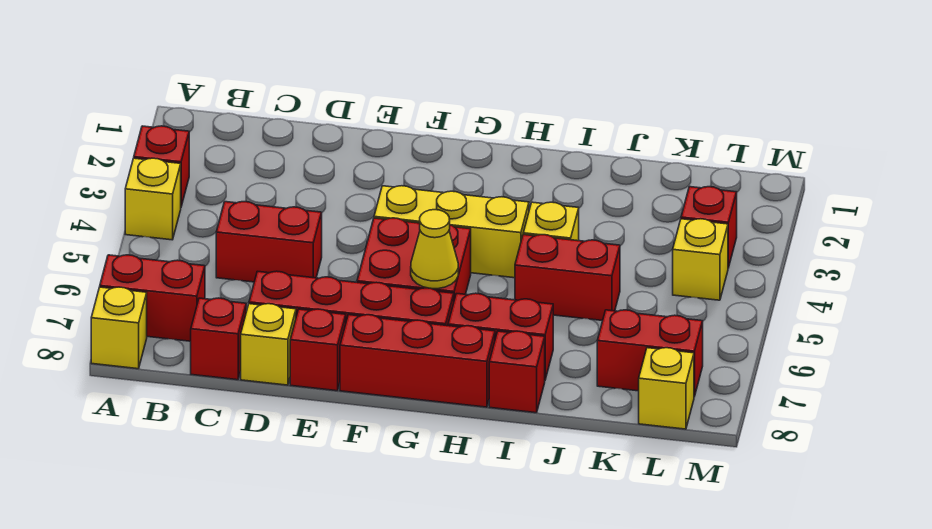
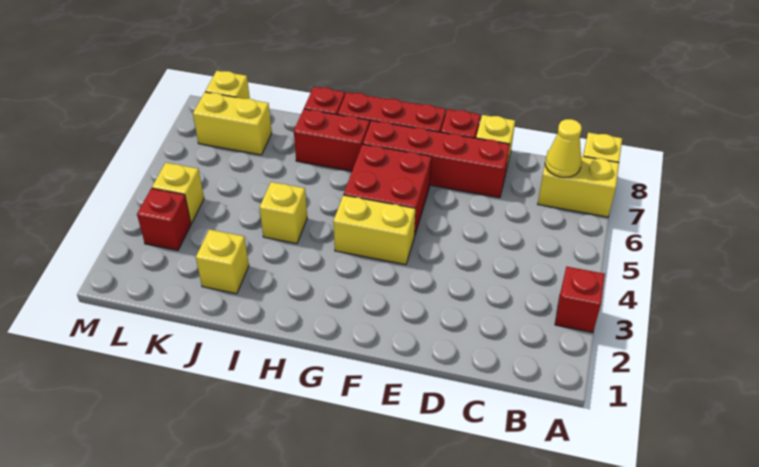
yellow brick A4 level 1 -> yellow brick J2 level 1
red brick A7:B7 level 1 -> yellow brick A7:B7 level 1
red brick C5:D5 level 1 -> none
red brick C8 level 1 -> none
yellow brick F4:H4 level 1 -> yellow brick F4:G4 level 1
yellow cone G6 level 2 -> yellow cone B7 level 2
red brick I5:J5 level 1 -> none
red brick K7:L7 level 1 -> yellow brick K7:L7 level 1

